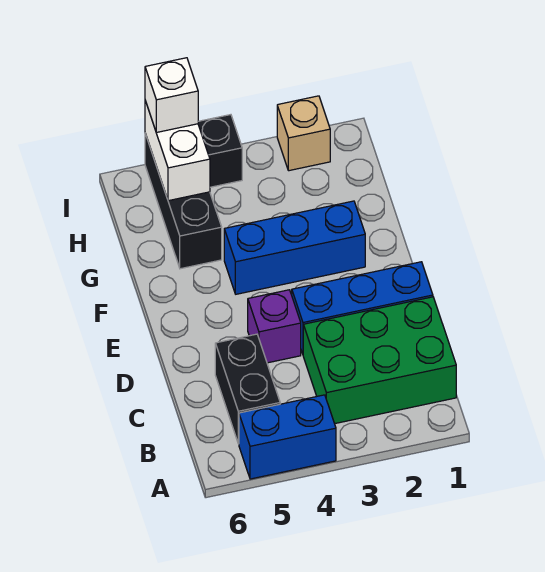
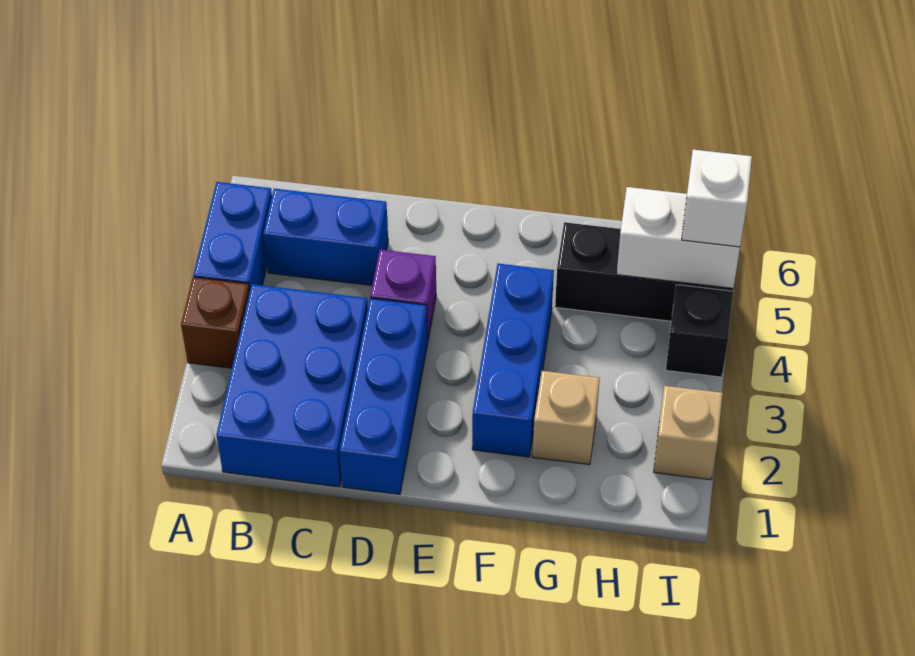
none -> brown brick A3 level 1
green brick B1:C3 level 1 -> blue brick B1:C3 level 1
black brick B5:C5 level 1 -> blue brick B5:C5 level 1
none -> tan brick G2 level 1

